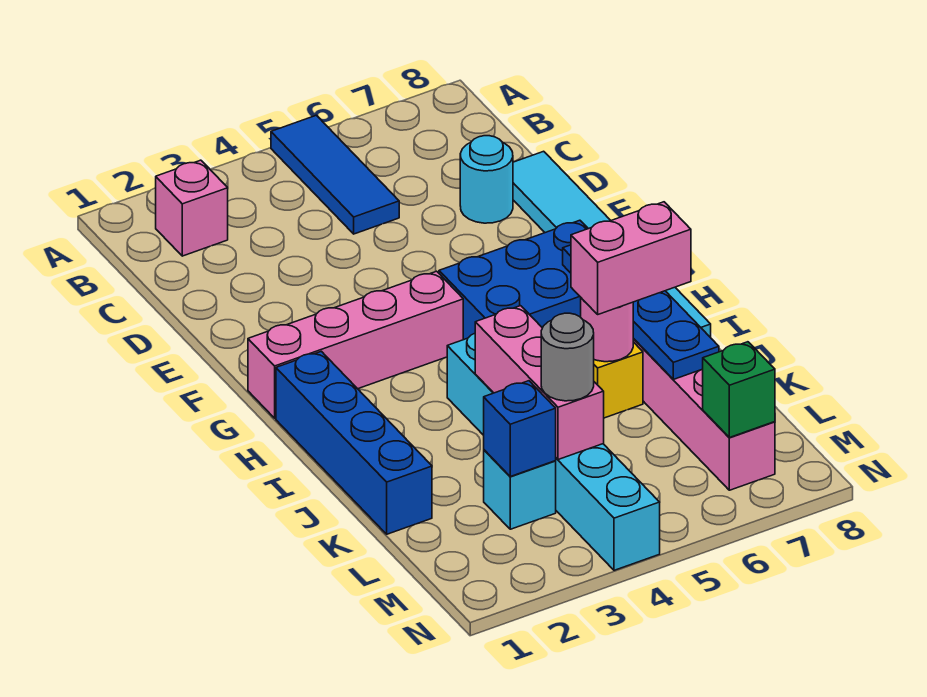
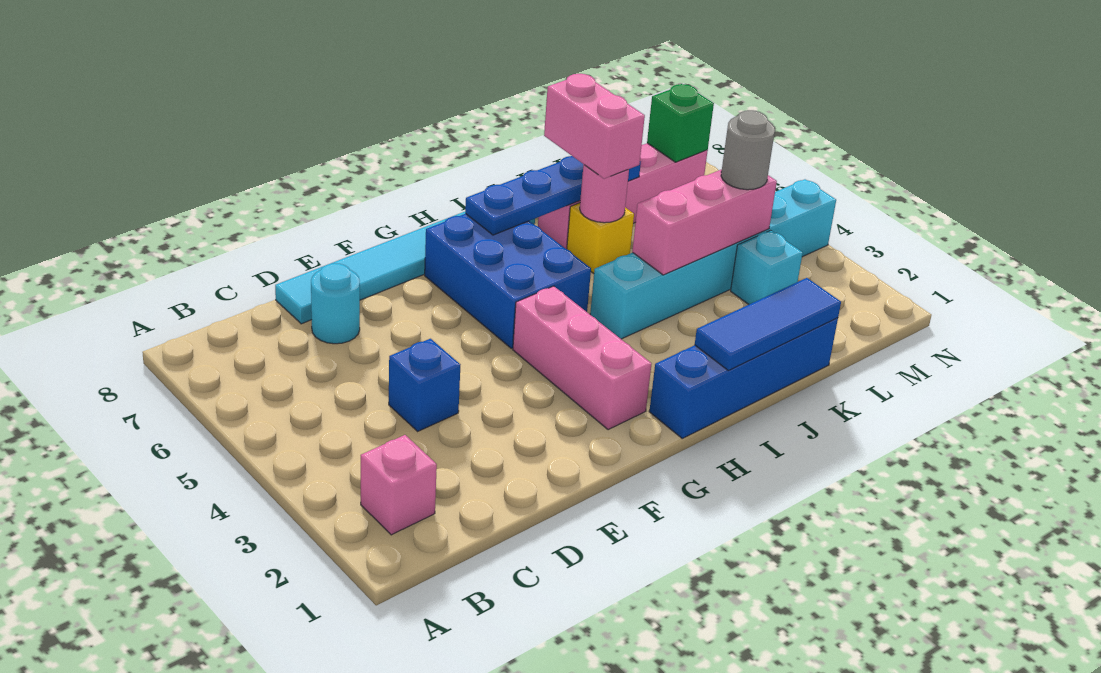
blue tile A5:C5 level 1 -> blue tile I1:K1 level 2
pink brick G1:G4 level 1 -> pink brick G2:G4 level 1
blue brick L3 level 2 -> blue brick D4 level 1

